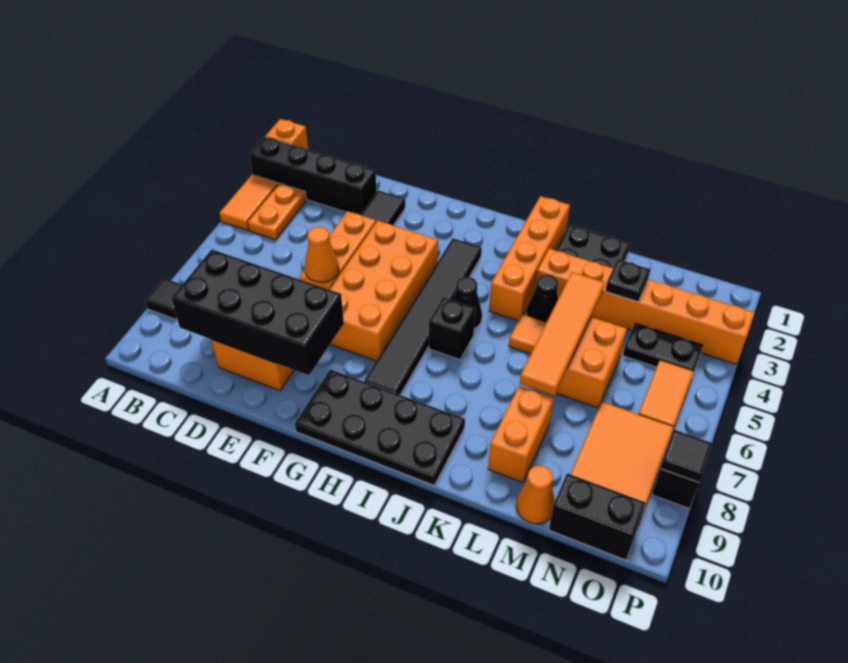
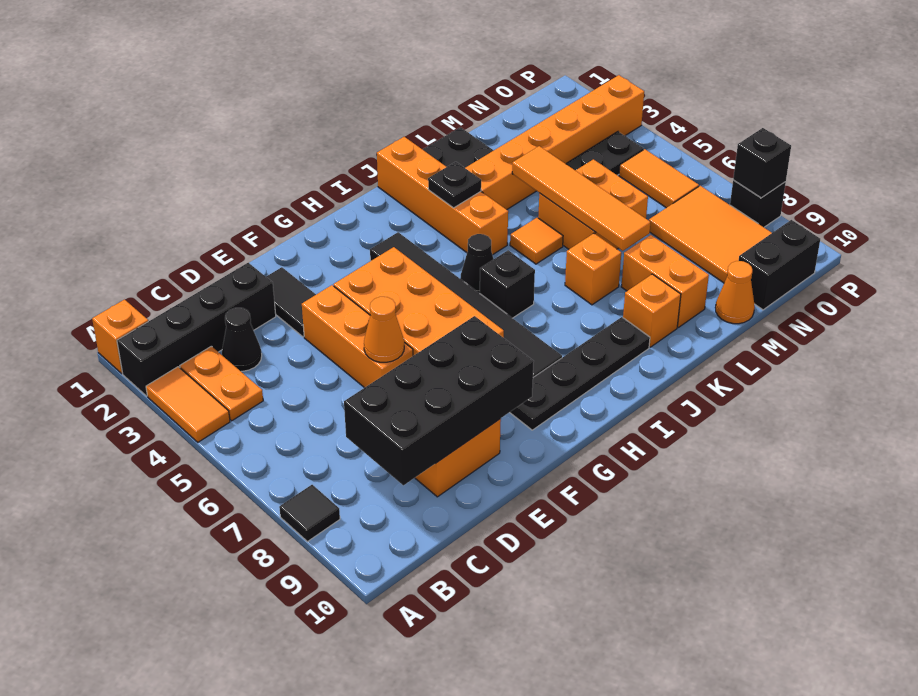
black plate G9:J10 level 1 -> black plate G9:J9 level 1
black cone K4 level 1 -> black cone C3 level 1
none -> orange brick K7 level 1
none -> orange brick K9 level 1
black plate M3 level 2 -> black plate J3 level 2
black tile P8 level 2 -> black brick P8 level 2

